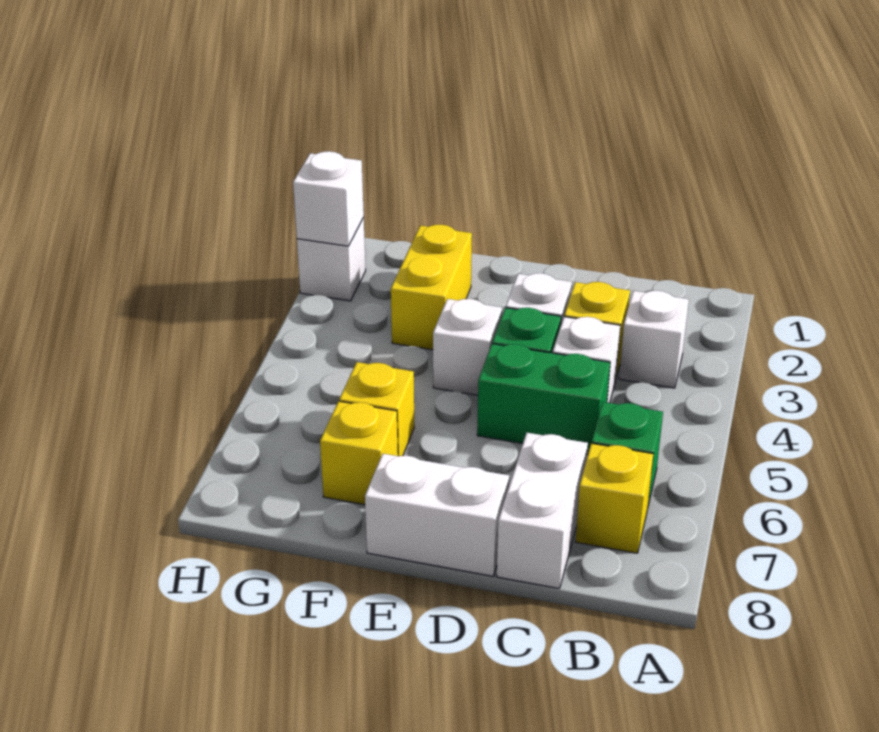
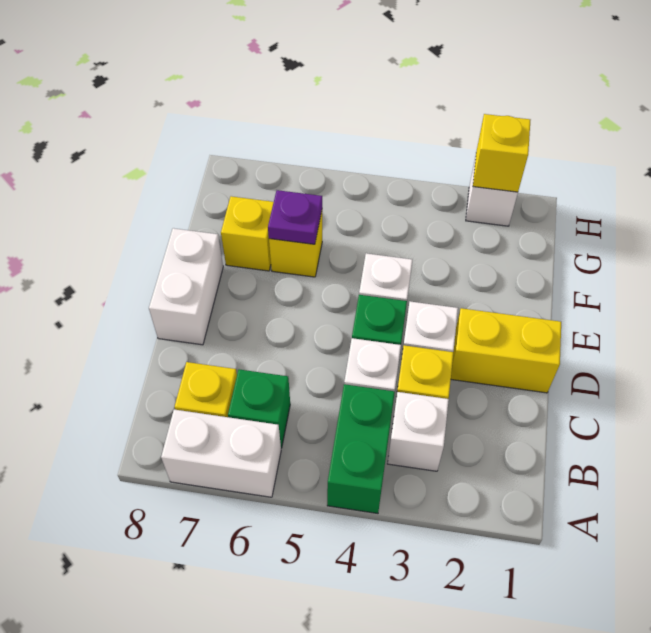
green brick C5:D5 level 1 -> green brick A4:B4 level 1
white brick C7:C8 level 1 -> white brick A6:A7 level 1
yellow brick F2:F3 level 1 -> yellow brick D1:D2 level 1
none -> purple plate F6 level 2
white brick H2 level 2 -> yellow brick H2 level 2

